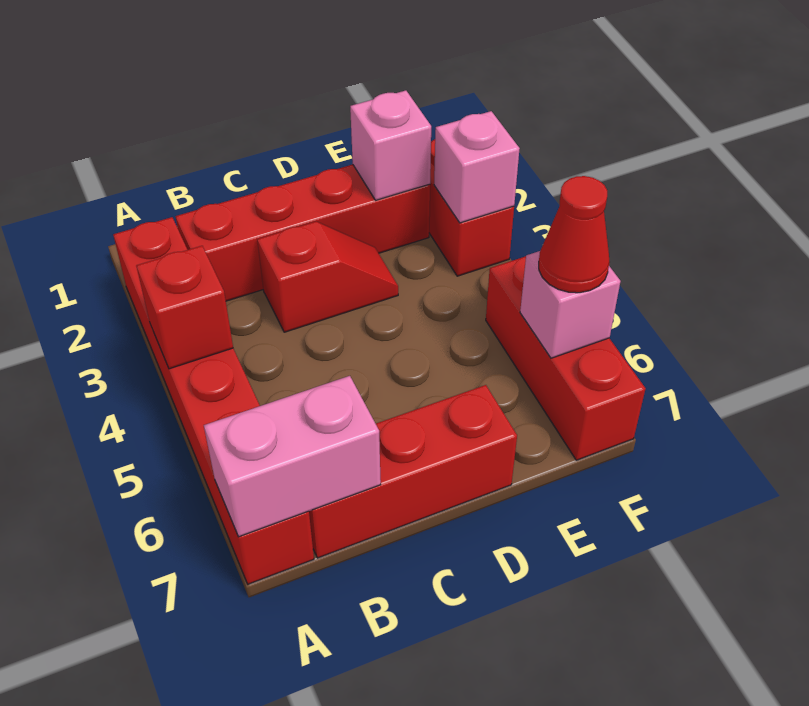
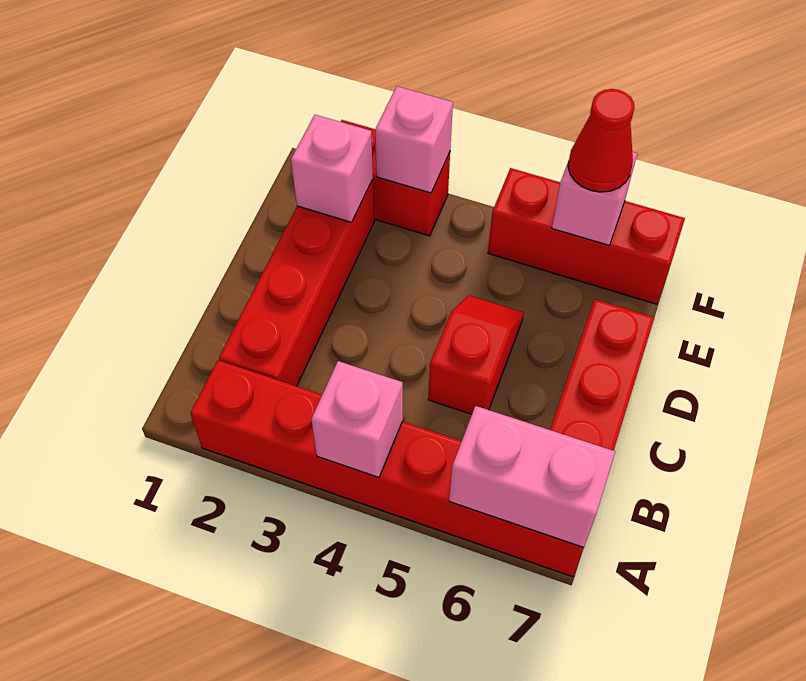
red brick A4 level 2 -> pink brick A4 level 2
pink brick A7:B7 level 2 -> pink brick A6:A7 level 2
red slope C3:D3 level 1 top C -> red slope C5:D5 level 1 top C

